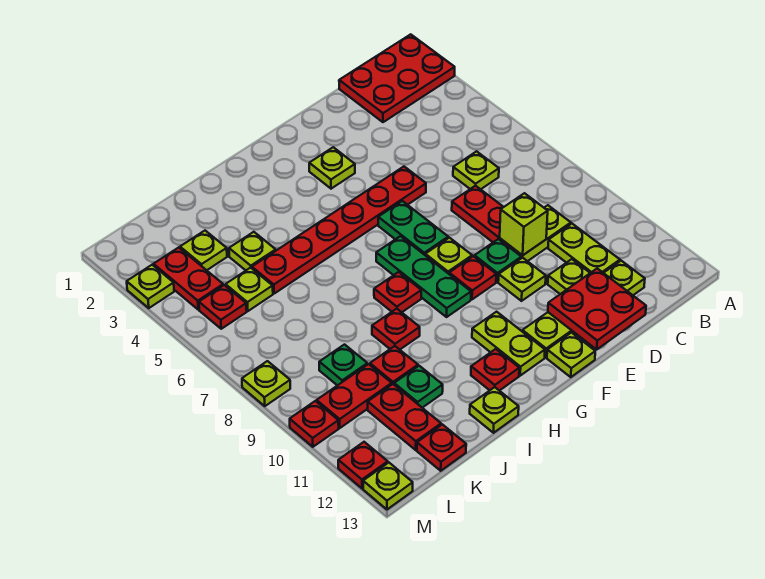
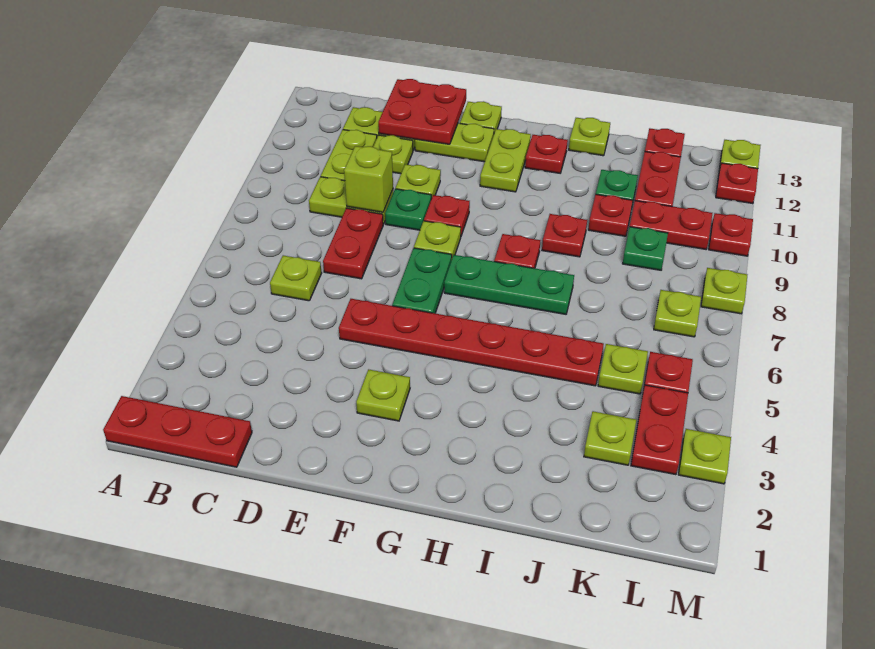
red plate A1:C2 level 1 -> red plate A1:C1 level 1
green plate G7:G9 level 1 -> green plate G7:I7 level 1
lime plate J4 level 1 -> lime plate L7 level 1

